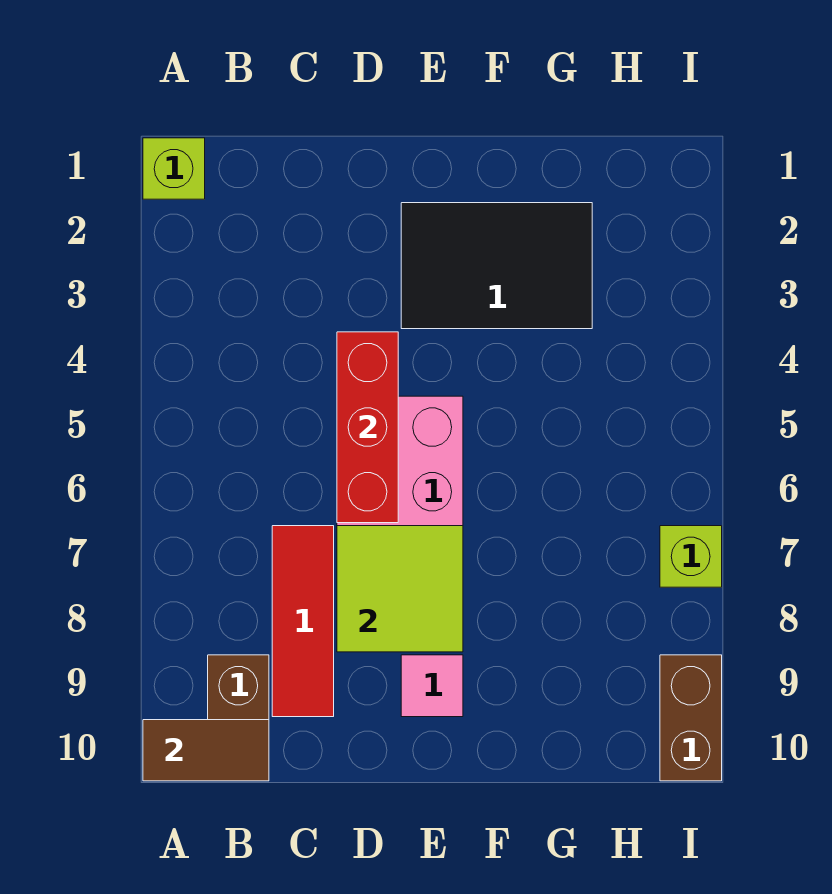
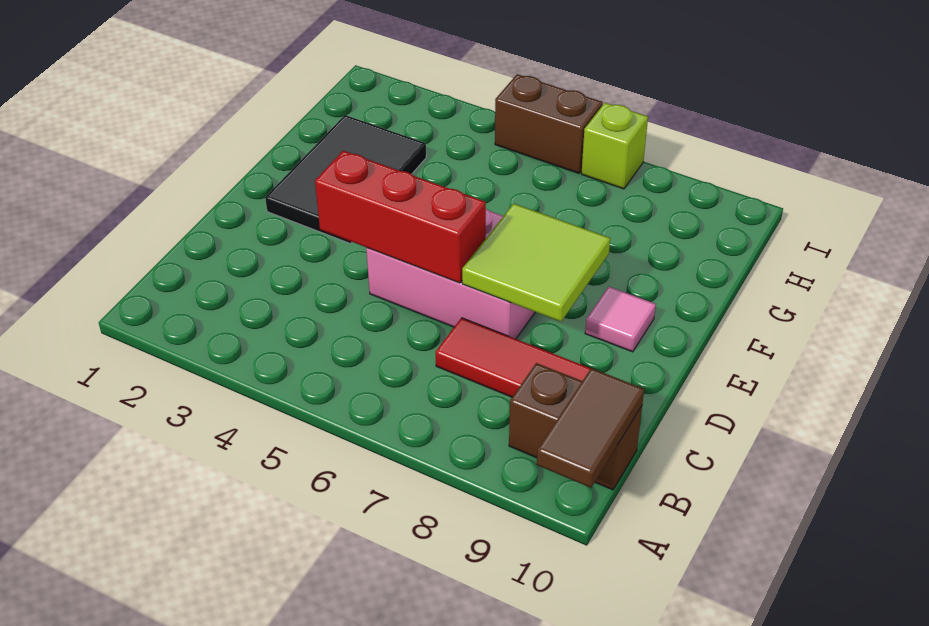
lime brick A1 level 1 -> none
brown brick I9:I10 level 1 -> brown brick I5:I6 level 1

